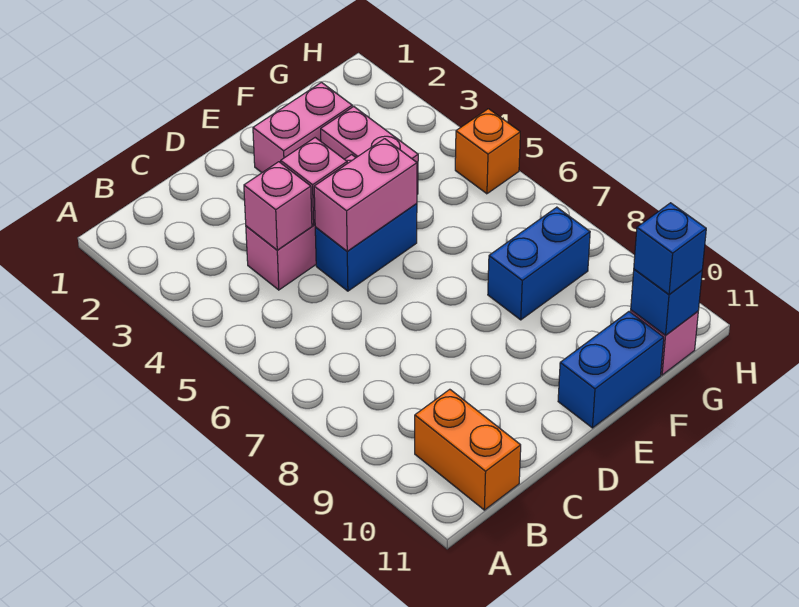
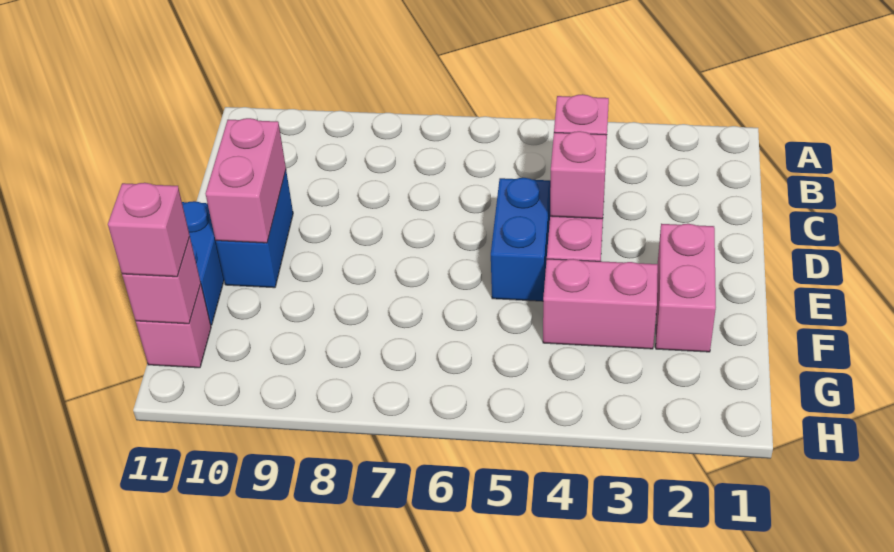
orange brick B10:B11 level 1 -> none
pink brick D5:E5 level 2 -> pink brick D10:E10 level 2
blue brick F8:G8 level 1 -> blue brick D10:E10 level 1
blue brick G11 level 2 -> pink brick G11 level 2
blue brick G11 level 3 -> pink brick G11 level 3
orange brick H5 level 1 -> none

